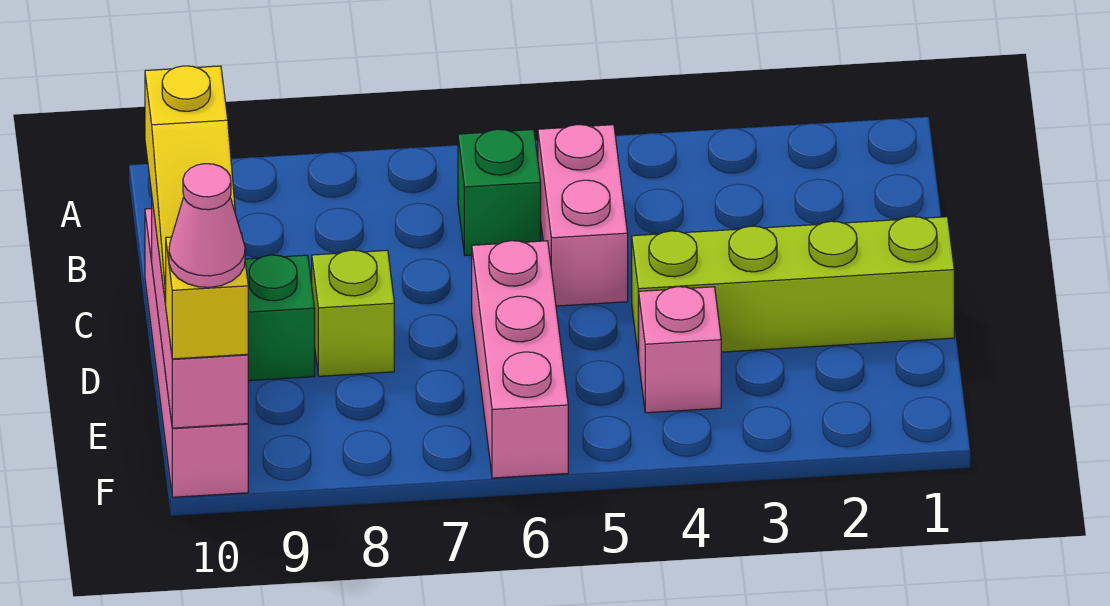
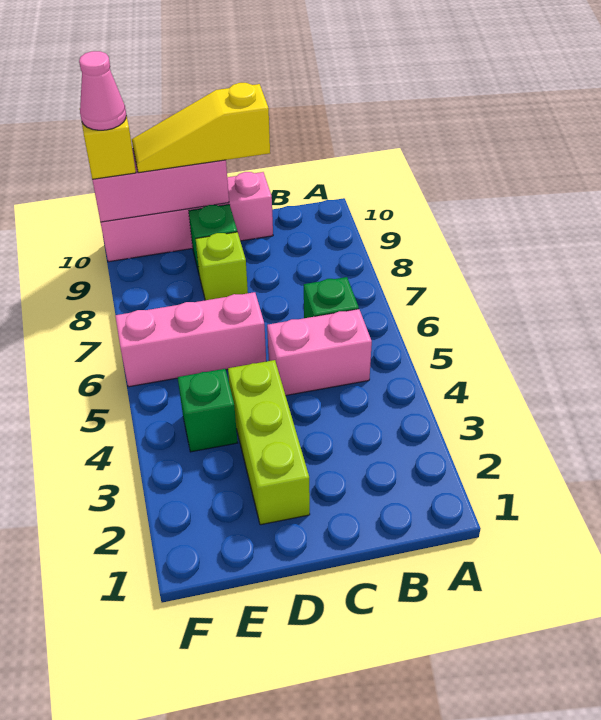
lime brick D1:D4 level 1 -> lime brick D2:D4 level 1
pink brick E4 level 1 -> green brick E4 level 1

